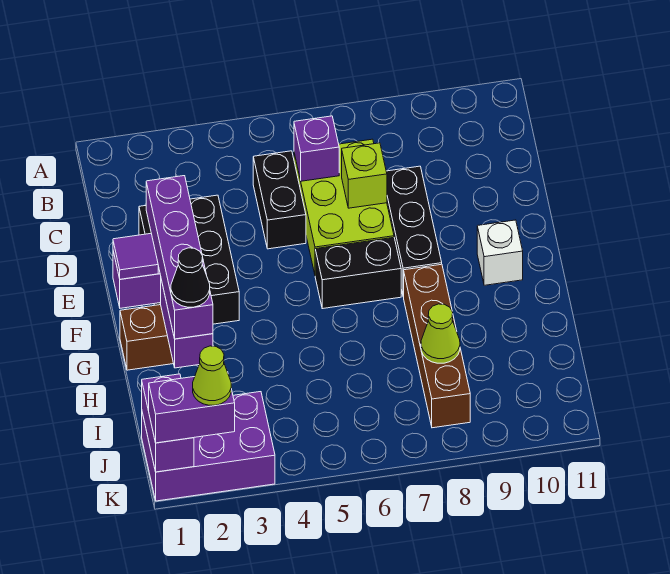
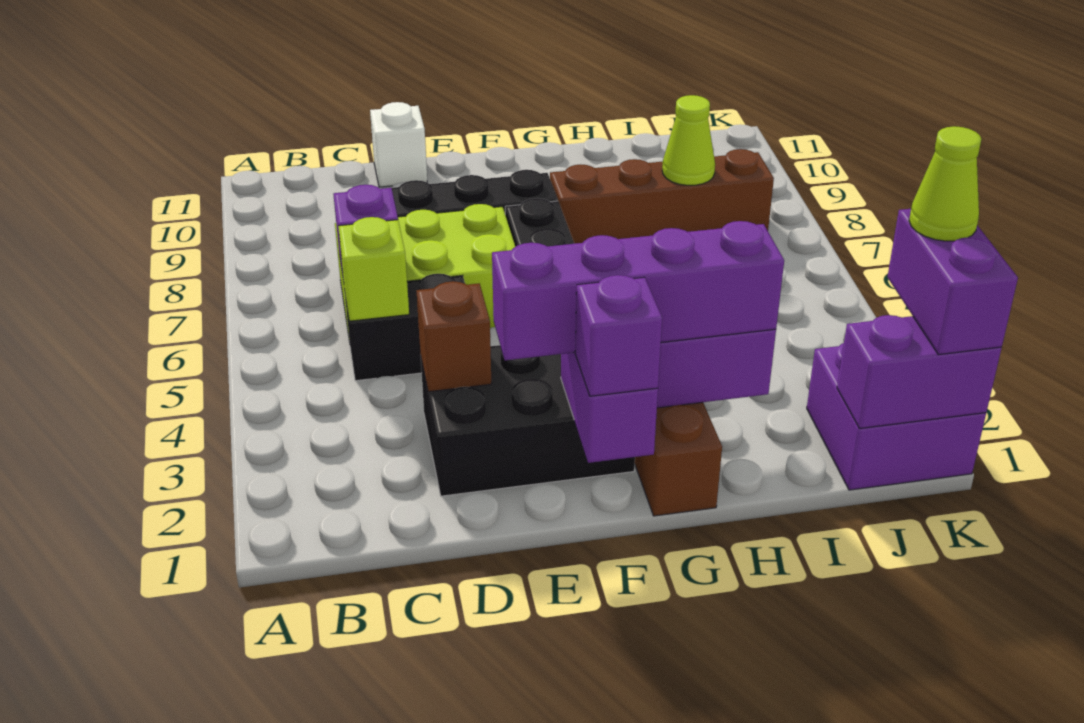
none -> brown brick D3 level 2
lime brick D7 level 2 -> lime brick C5 level 2
purple tile F1 level 3 -> purple brick F1 level 3
white brick F10 level 1 -> white brick D11 level 1
black cone H2 level 4 -> none
purple brick J1:K3 level 1 -> purple brick J1:K2 level 1

